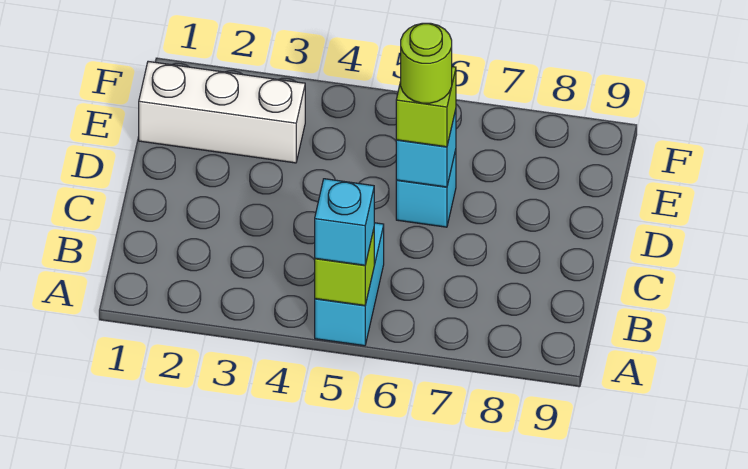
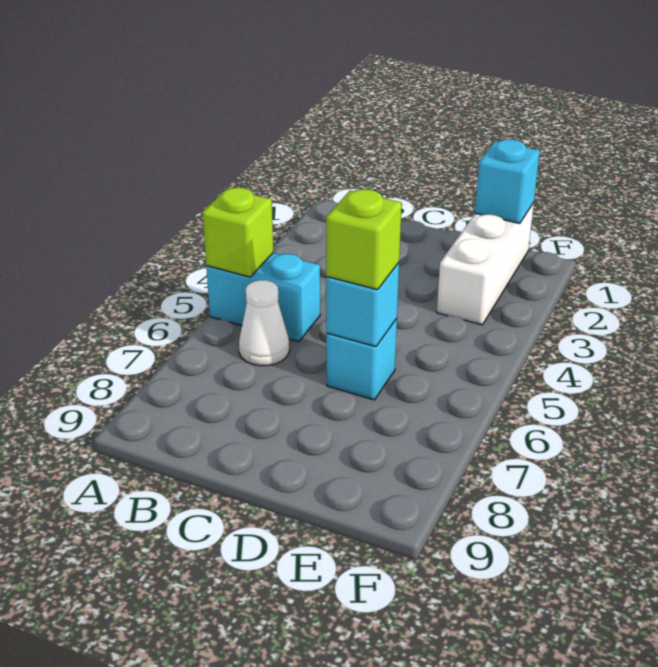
cyan brick A5 level 3 -> cyan brick E1 level 2
none -> white cone B6 level 1
lime round brick D6 level 4 -> none

